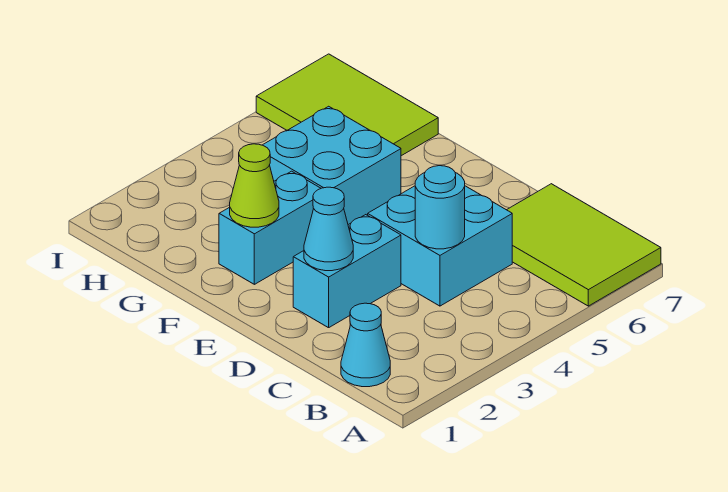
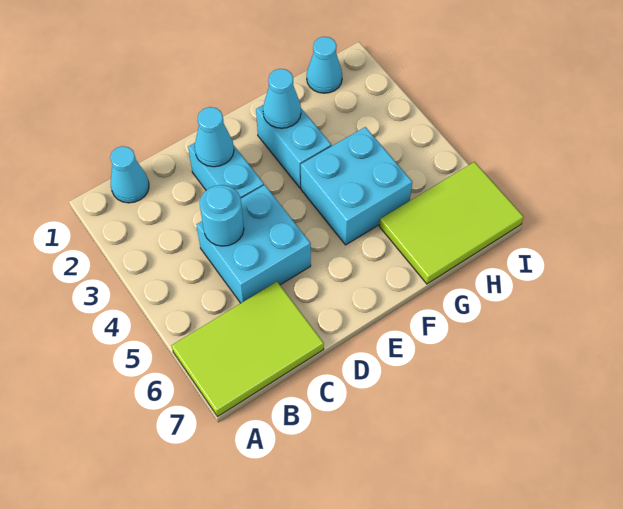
lime cone F2 level 2 -> cyan cone F2 level 2
none -> cyan cone H1 level 1

